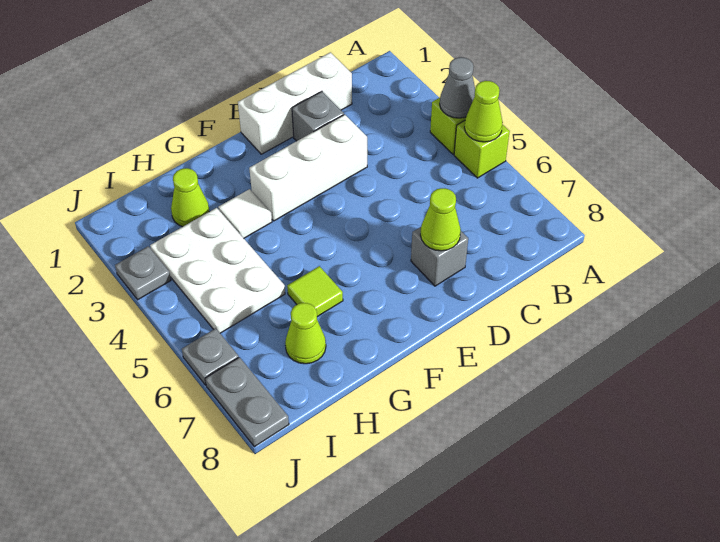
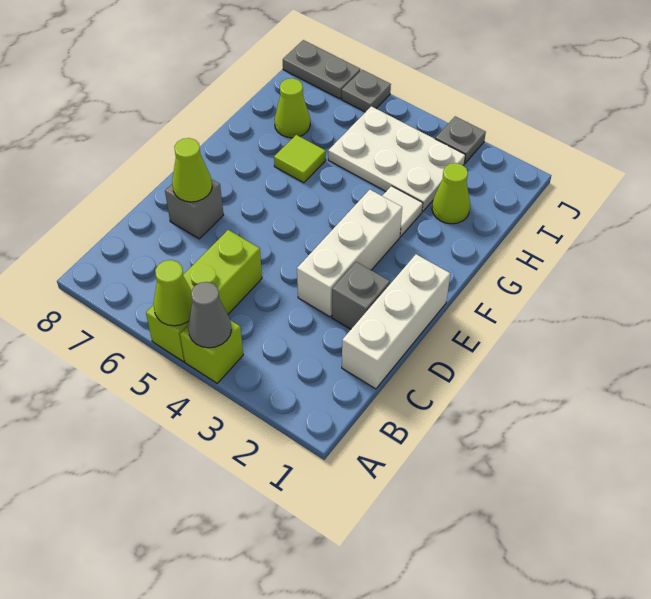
lime brick A5 level 1 -> lime brick A5:C5 level 1

